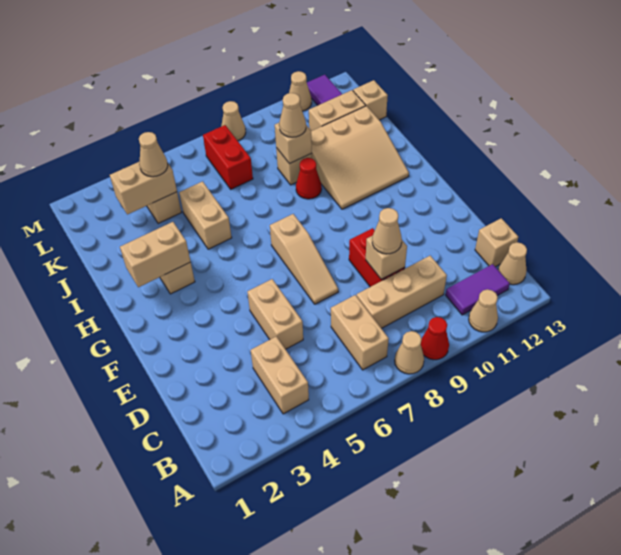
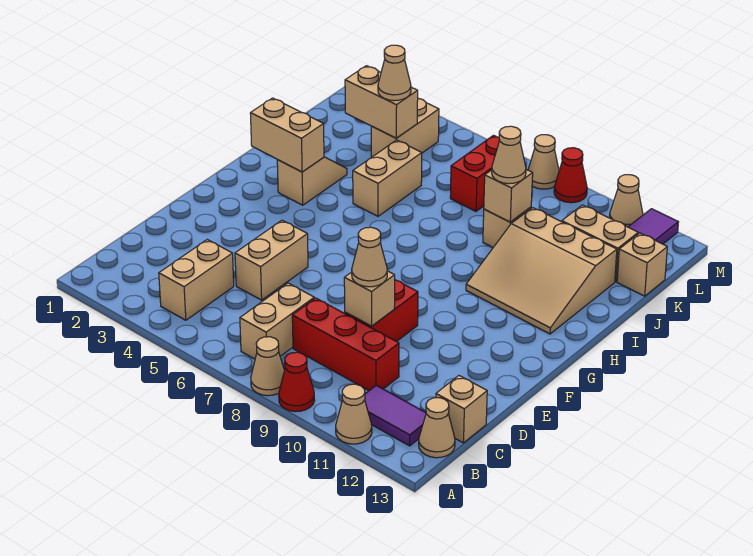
tan brick C8:C10 level 1 -> red brick C8:C10 level 1
tan slope E7:G7 level 1 top G -> none
red cone I9 level 1 -> red cone M9 level 1

